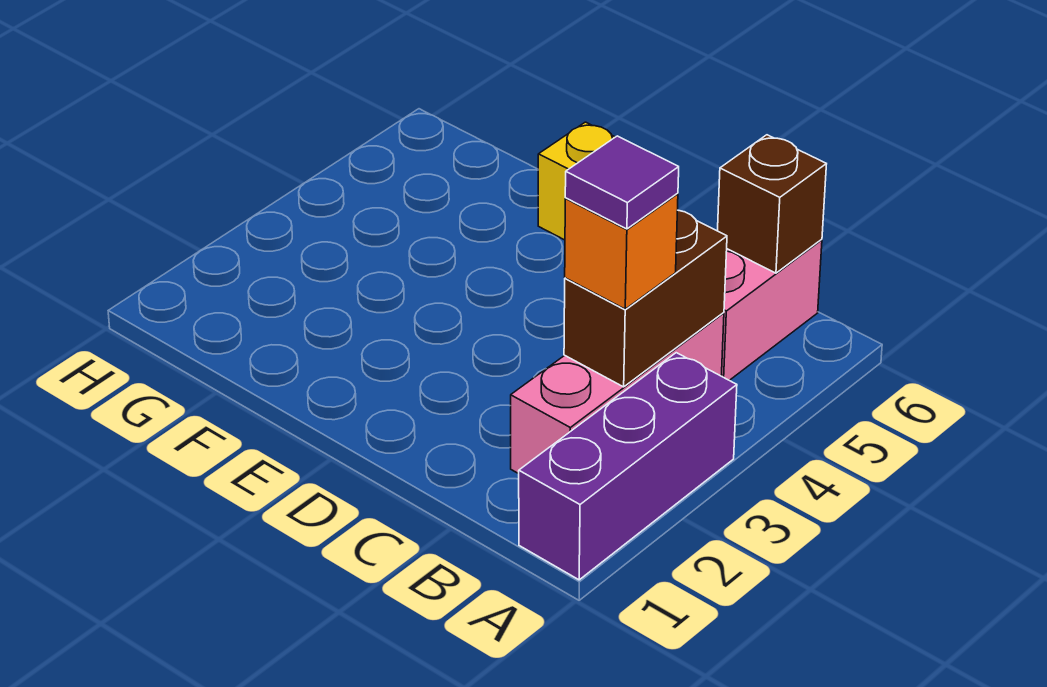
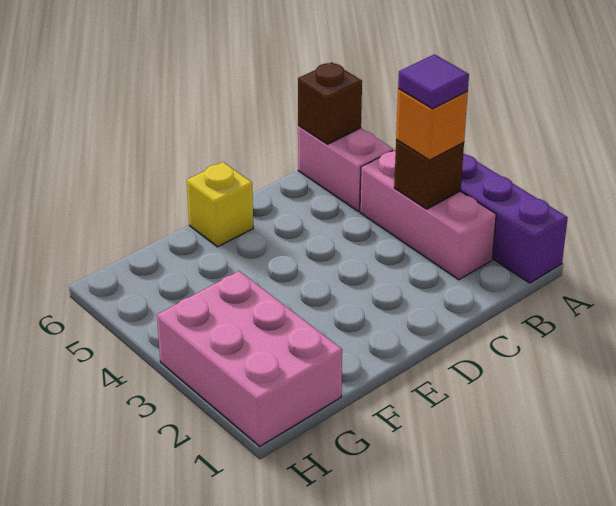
brown brick B3:B4 level 2 -> brown brick B3 level 2
none -> pink brick G1:H3 level 1

